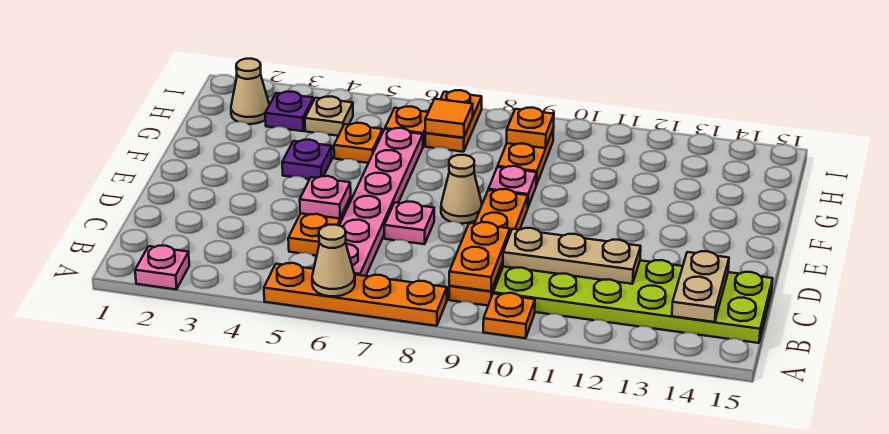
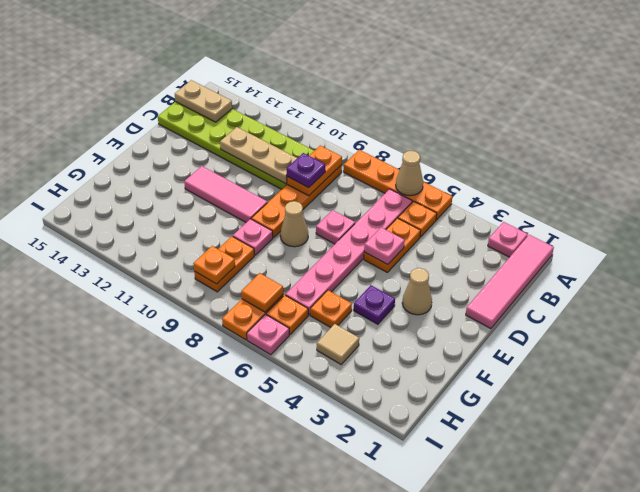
none -> pink tile A1:D1 level 1
orange plate A10 level 1 -> orange plate B5 level 1
tan plate B14:C14 level 2 -> tan plate B14:B15 level 2
none -> pink tile E10:E12 level 1
tan cone H2 level 1 -> tan cone E3 level 1
purple plate H3 level 1 -> purple plate C9 level 3
tan plate H4 level 1 -> tan tile H4 level 1
none -> pink plate I6 level 1

